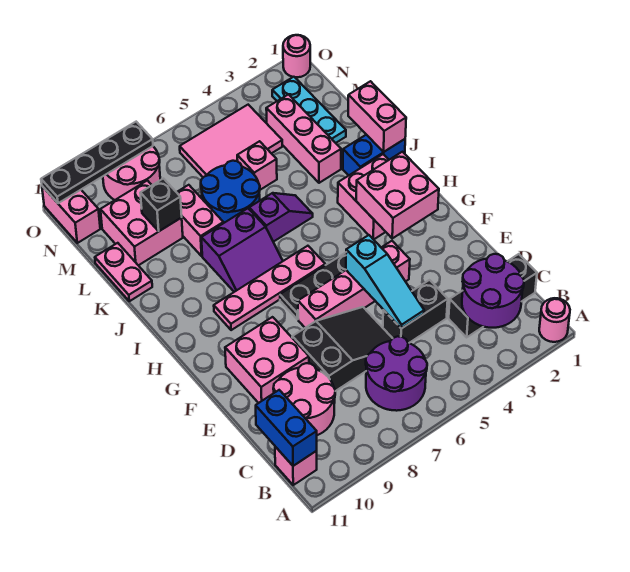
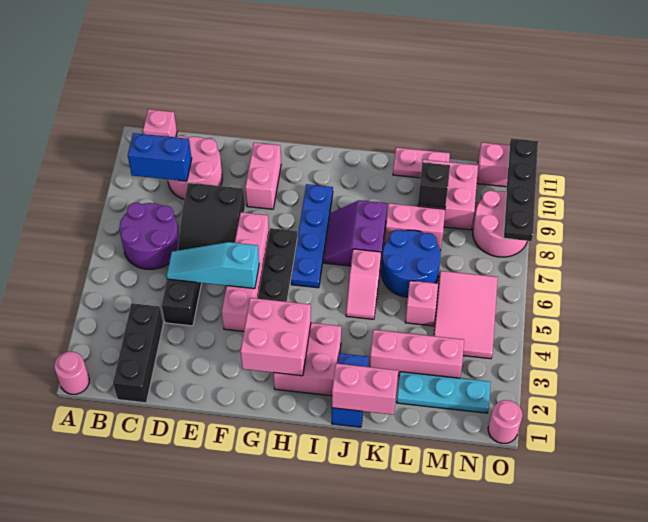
purple round brick B2:C3 level 2 -> none
blue brick B11:C11 level 2 -> blue brick B9:C9 level 2
pink brick E9:F10 level 1 -> pink brick F9:F10 level 1
pink plate H6:H9 level 1 -> blue plate H6:H9 level 1
purple slope J5:J6 level 1 top 6 -> pink slope J5:J6 level 1 top 6

